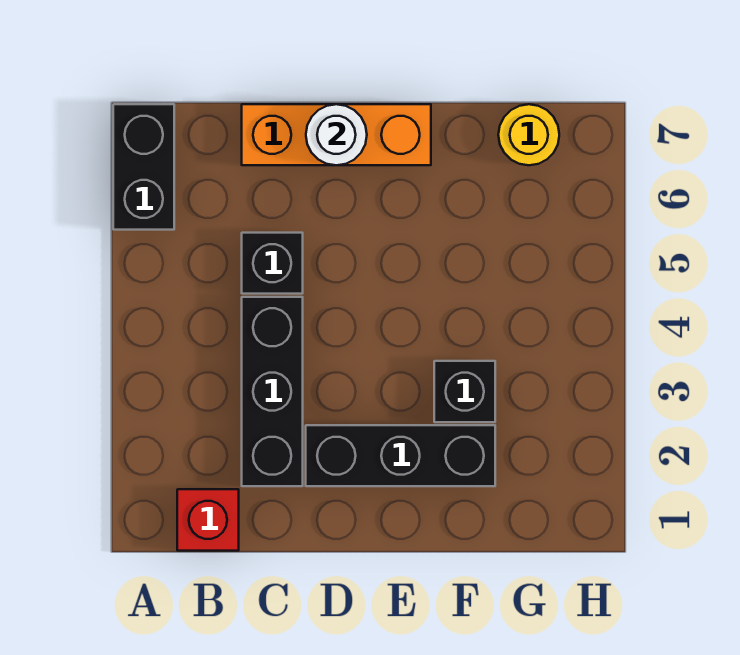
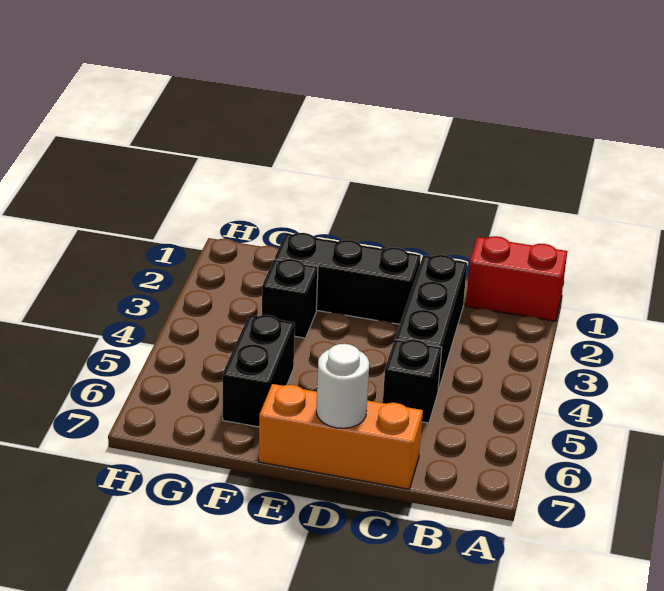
black brick A6:A7 level 1 -> black brick F5:F6 level 1
red brick B1 level 1 -> red brick A1:B1 level 1
yellow round brick G7 level 1 -> none

